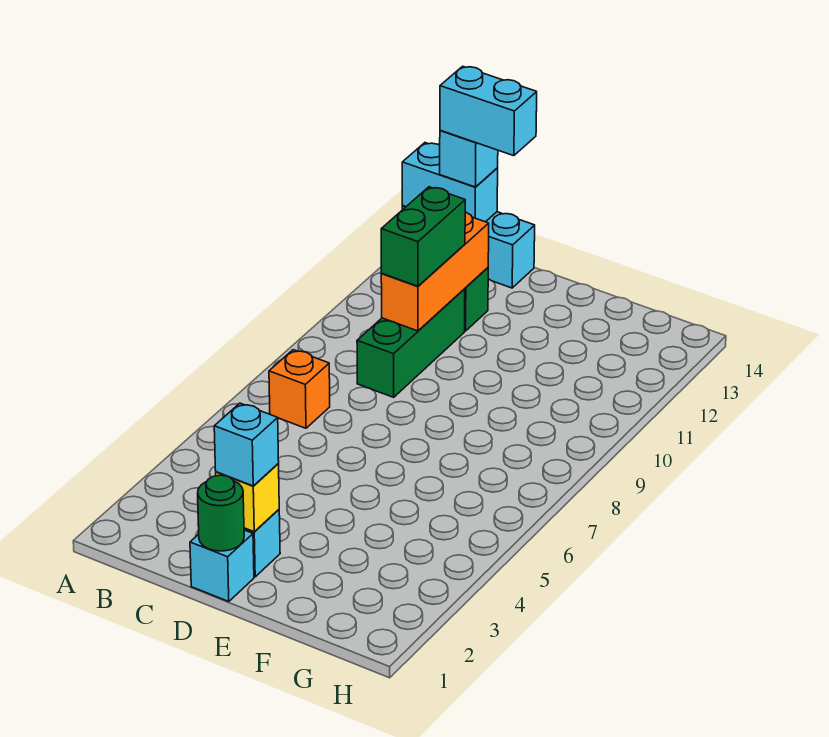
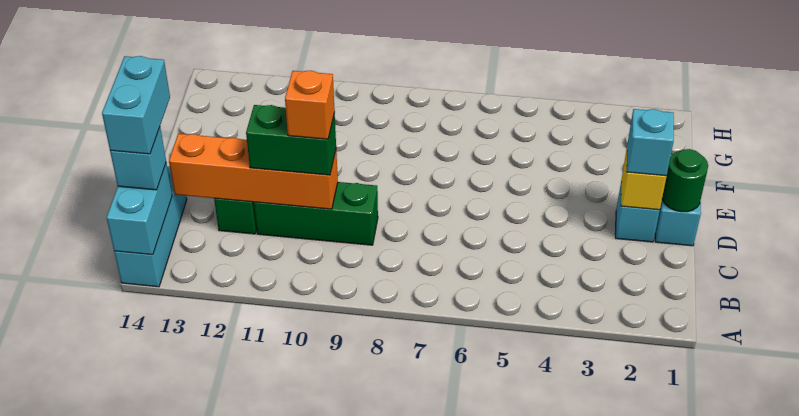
orange brick B7 level 1 -> orange brick C10 level 4
orange brick C10:C12 level 2 -> orange brick C10:C13 level 2

